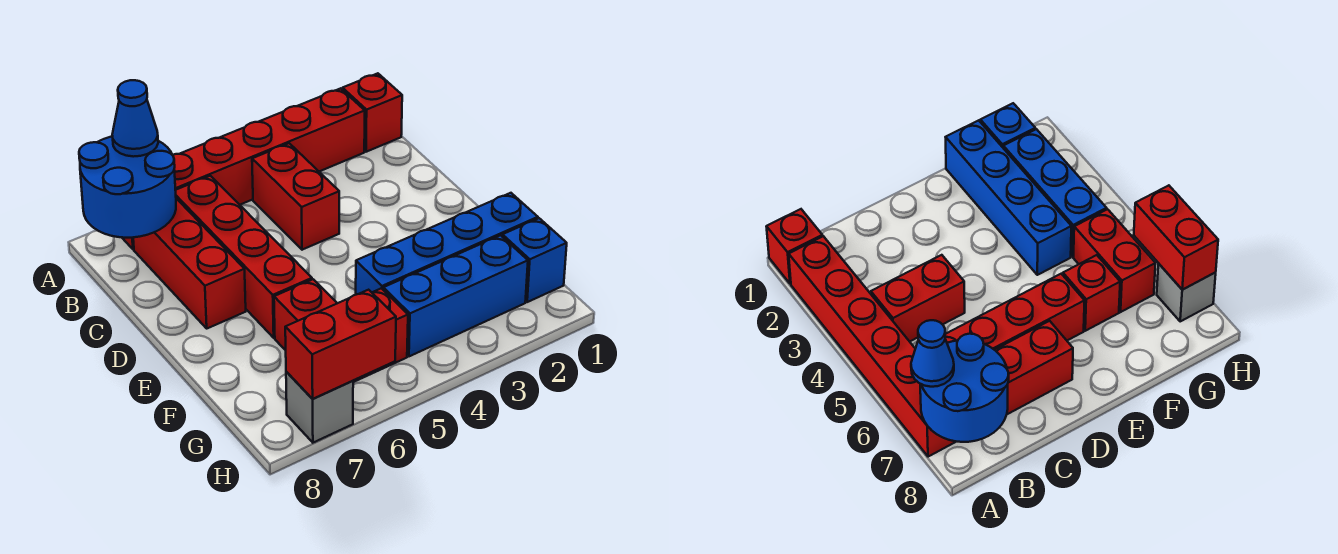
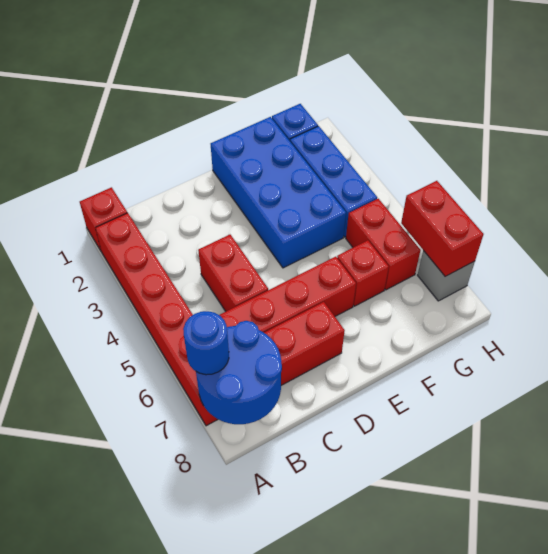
blue cone A7 level 3 -> blue round brick A7 level 3
red brick B4:C4 level 1 -> red brick C4:C5 level 1
blue brick F1:F4 level 1 -> blue brick E1:F4 level 1

